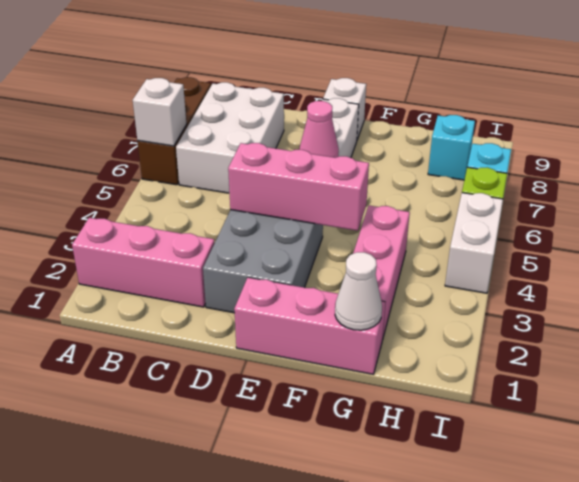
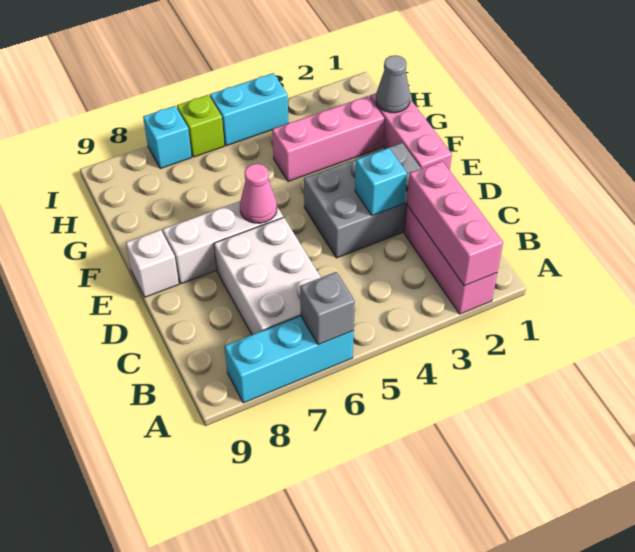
brown brick A6:A8 level 1 -> cyan brick A6:A8 level 1
white brick A6 level 2 -> grey brick A6 level 2
white brick B6:C8 level 1 -> white brick B6:D7 level 1
pink brick D4:F4 level 2 -> pink brick A2:C2 level 2
white cone G1 level 2 -> grey cone G1 level 2
cyan brick H8 level 1 -> cyan brick D3 level 2
white brick I4:I5 level 1 -> cyan brick I4:I5 level 1

